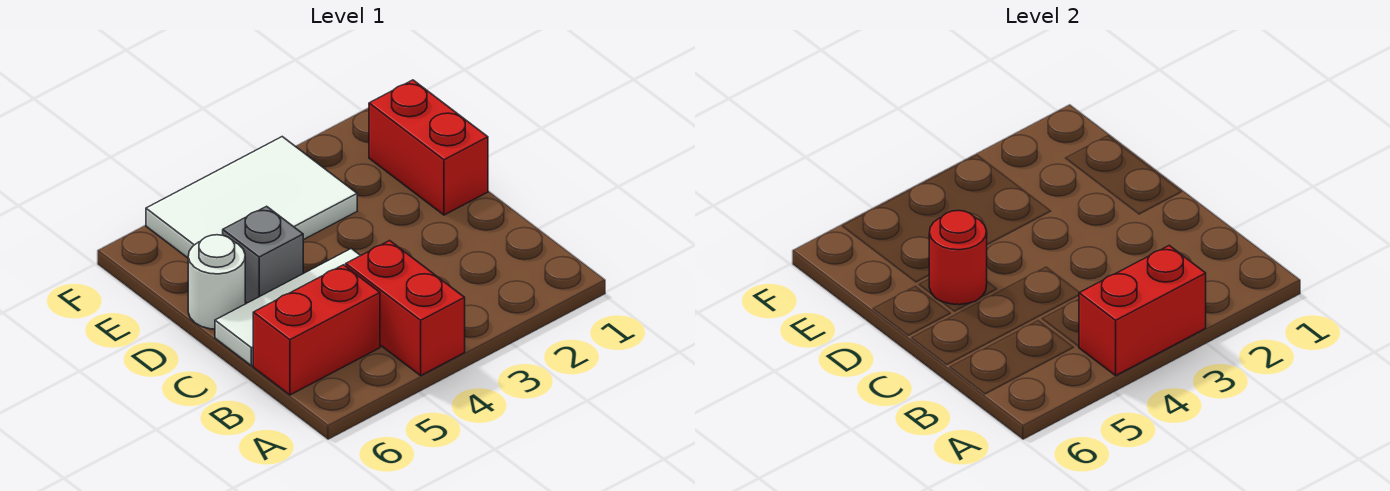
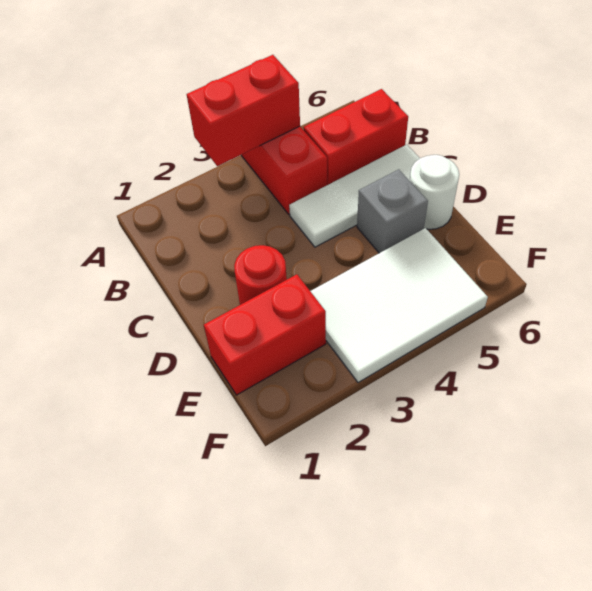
red brick D1:E1 level 1 -> red brick E1:E2 level 1
red round brick D5 level 2 -> red round brick D2 level 1

